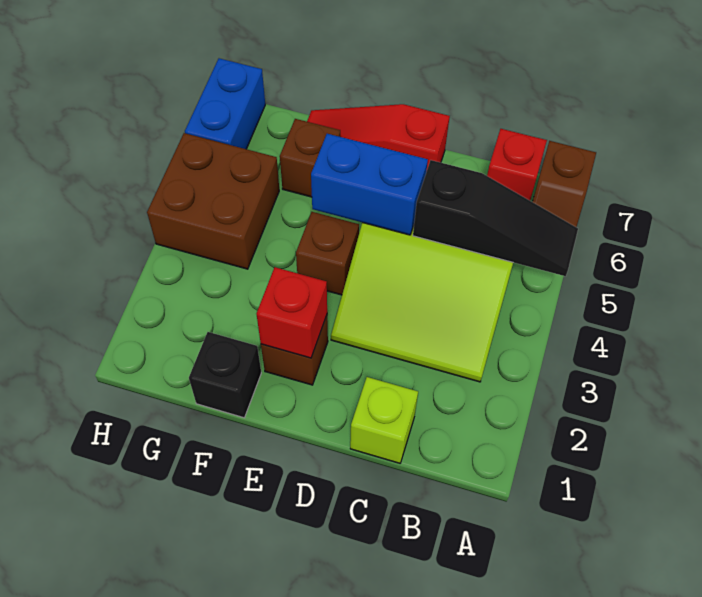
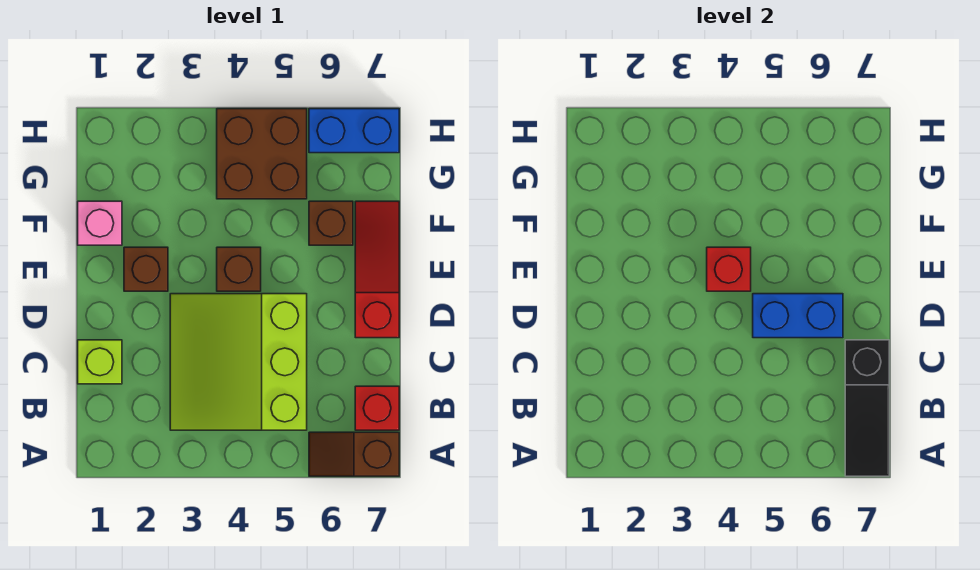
black slope A5:C5 level 2 top C -> black slope A7:C7 level 2 top C
blue brick D5:E5 level 2 -> blue brick D5:D6 level 2
red brick E2 level 2 -> red brick E4 level 2
black brick F1 level 1 -> pink brick F1 level 1

